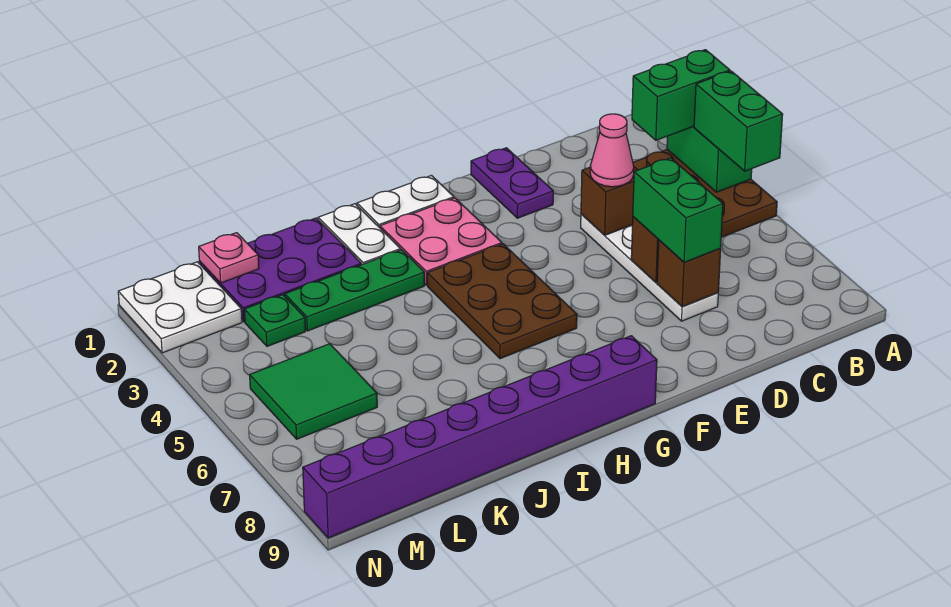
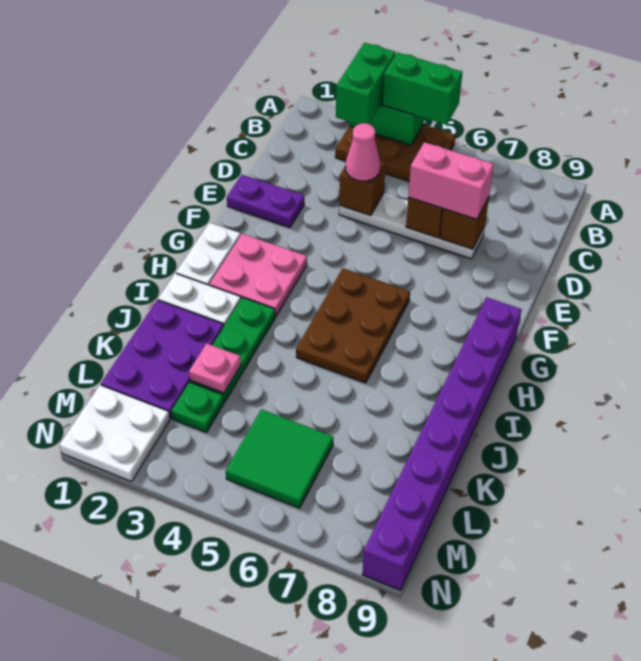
green brick D6:D7 level 3 -> pink brick D6:D7 level 3
brown plate G4:H6 level 1 -> brown plate G5:I6 level 1
pink plate L1 level 2 -> pink plate K3 level 2

